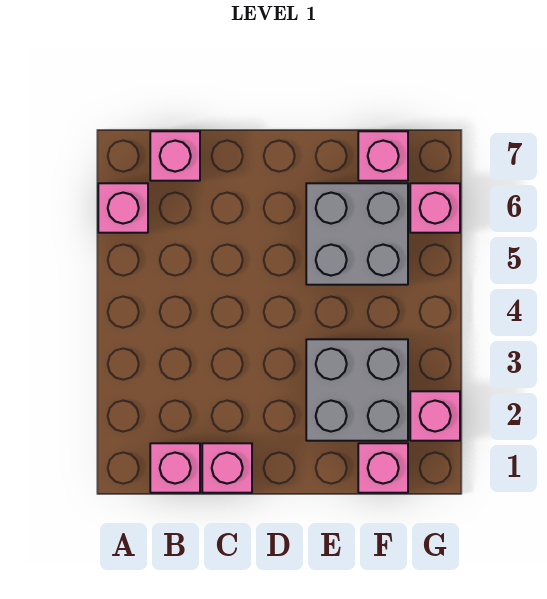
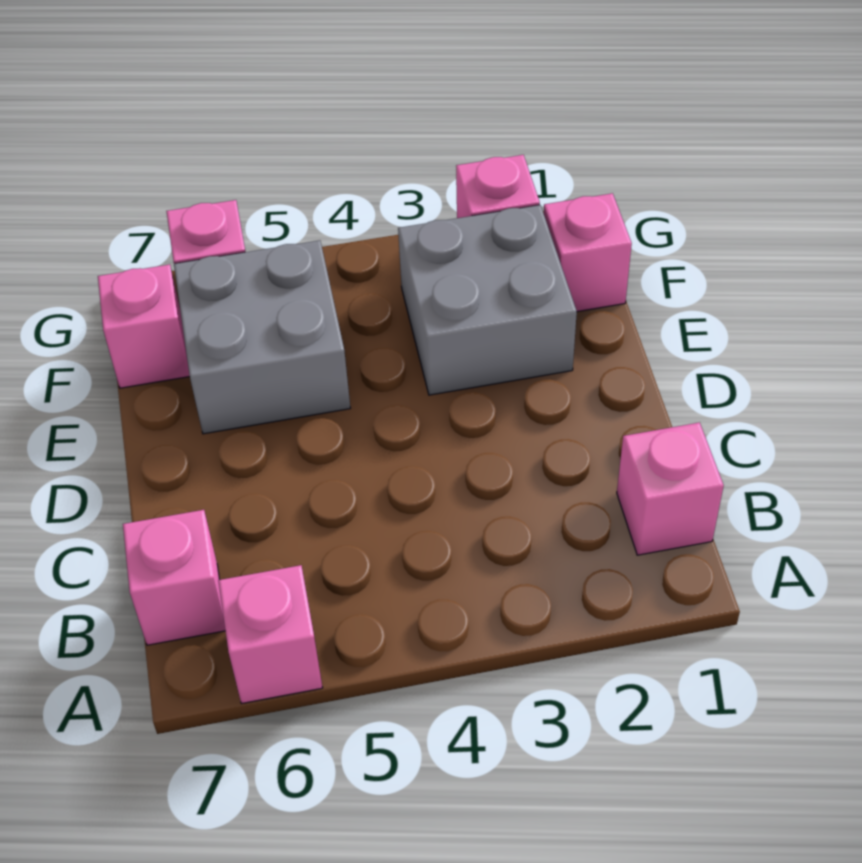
pink brick C1 level 1 -> none

